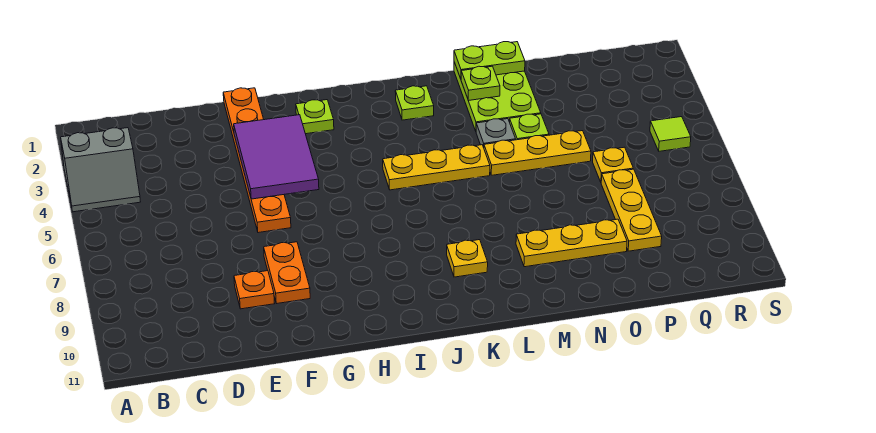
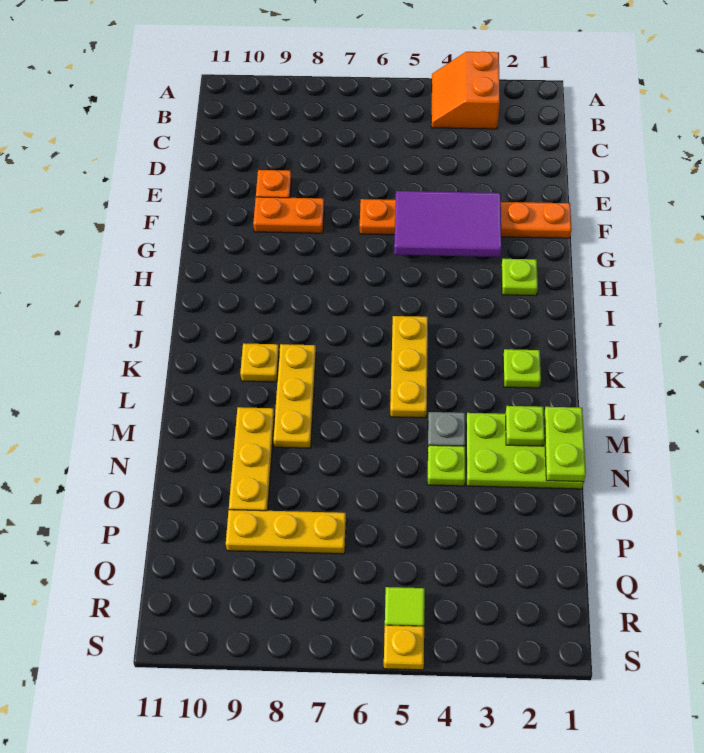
grey slope A3:B4 level 1 top 3 -> orange slope A3:B4 level 1 top 3
yellow plate M5:O5 level 1 -> yellow plate K8:M8 level 1
yellow plate P6 level 1 -> yellow plate S5 level 1

